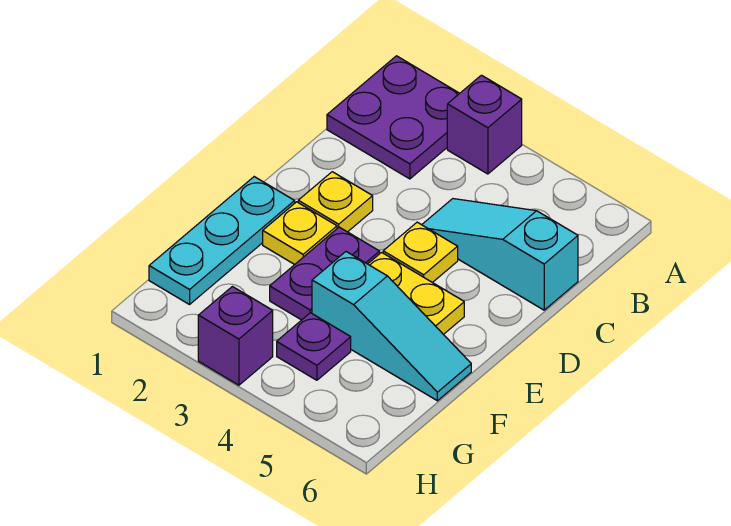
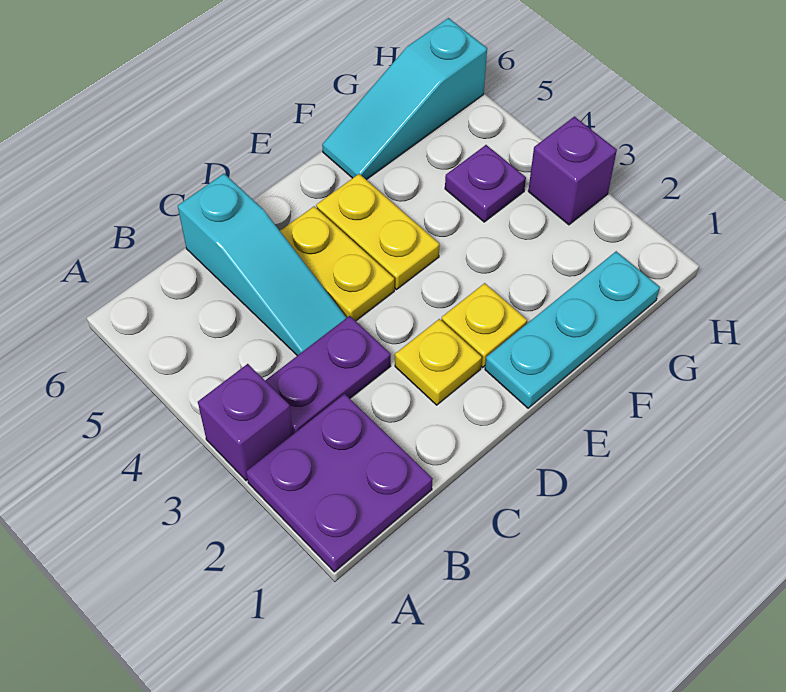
yellow plate D4 level 1 -> yellow plate D4:D5 level 1
purple plate E3:F3 level 1 -> purple plate B3:C3 level 1
cyan slope F4:F6 level 1 top 4 -> cyan slope F6:H6 level 1 top H

